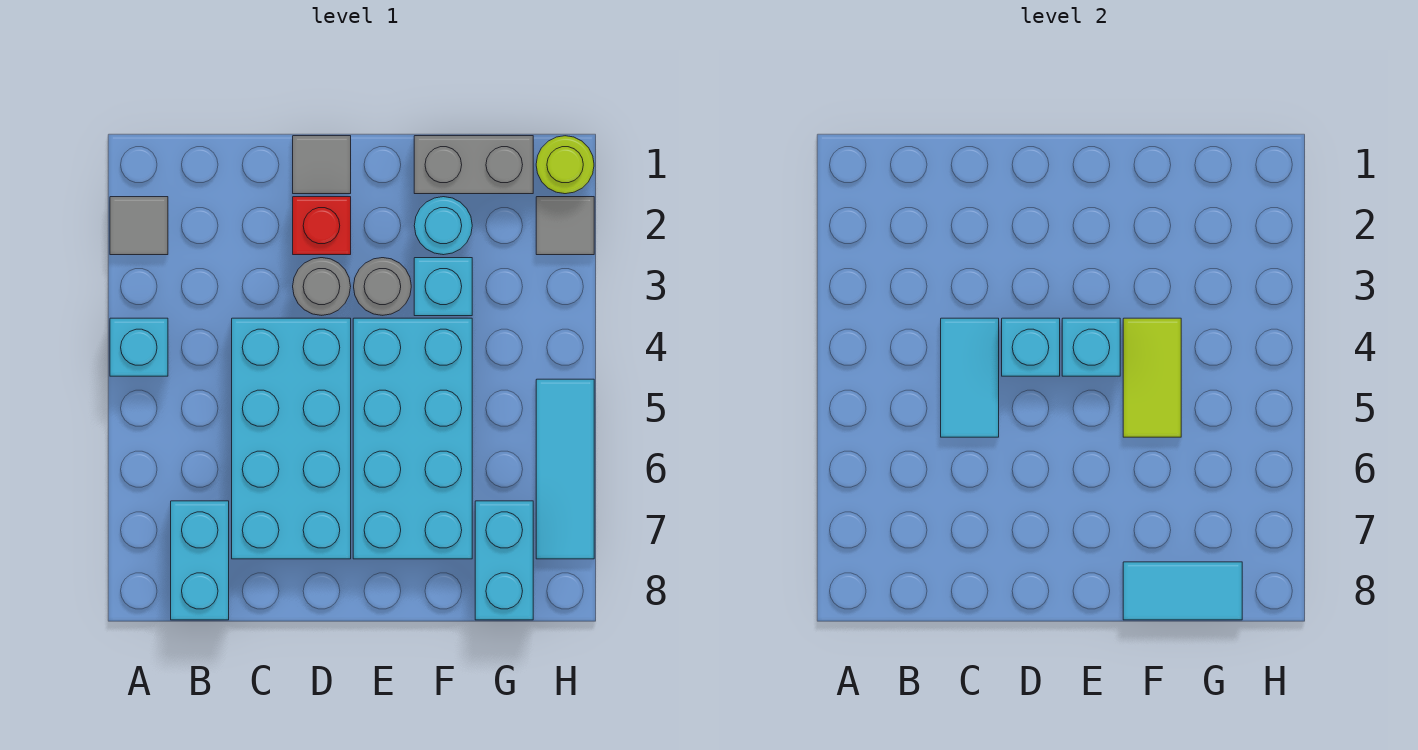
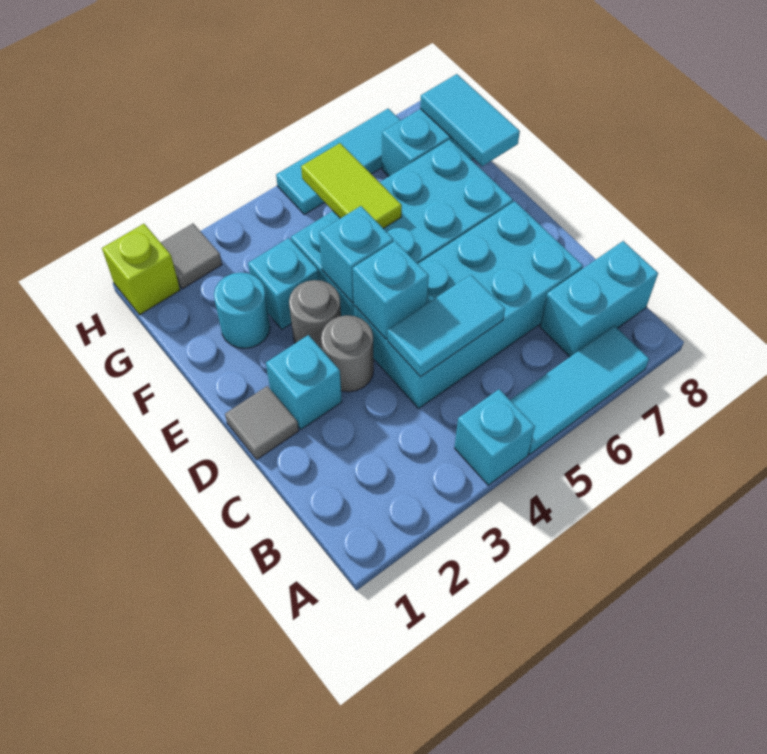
grey tile A2 level 1 -> none
none -> cyan tile A5:A7 level 1
red brick D2 level 1 -> cyan brick D2 level 1
grey brick F1:G1 level 1 -> none
lime tile F4:F5 level 2 -> lime tile F5:G5 level 2
lime round brick H1 level 1 -> lime brick H1 level 1

